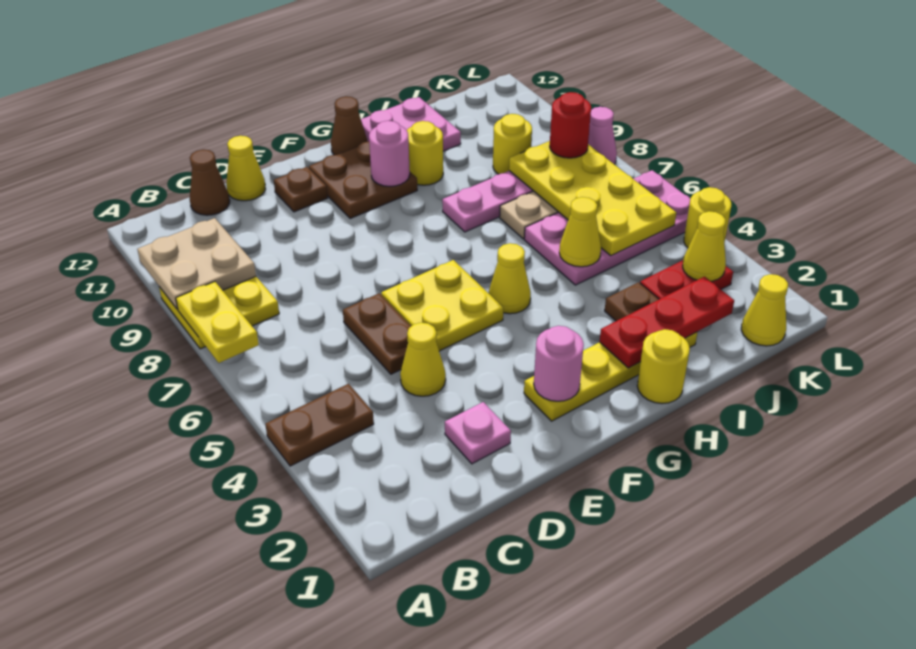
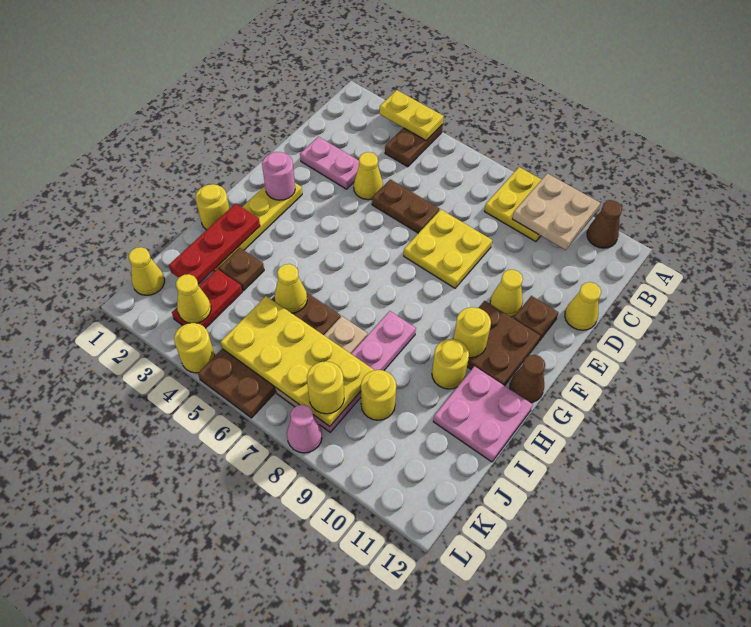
yellow plate A7:A8 level 2 -> yellow plate A3:A4 level 2
brown cone C12 level 1 -> brown cone A11 level 1
pink plate D2 level 1 -> pink plate D2:D3 level 1
yellow plate E5:F6 level 1 -> yellow plate D7:E8 level 1
yellow cone G5 level 1 -> yellow cone E10 level 1
pink round brick G10 level 2 -> yellow round brick G10 level 2
pink plate I5:L6 level 1 -> brown plate I5:L6 level 1
red round brick K8 level 3 -> yellow round brick K8 level 3

